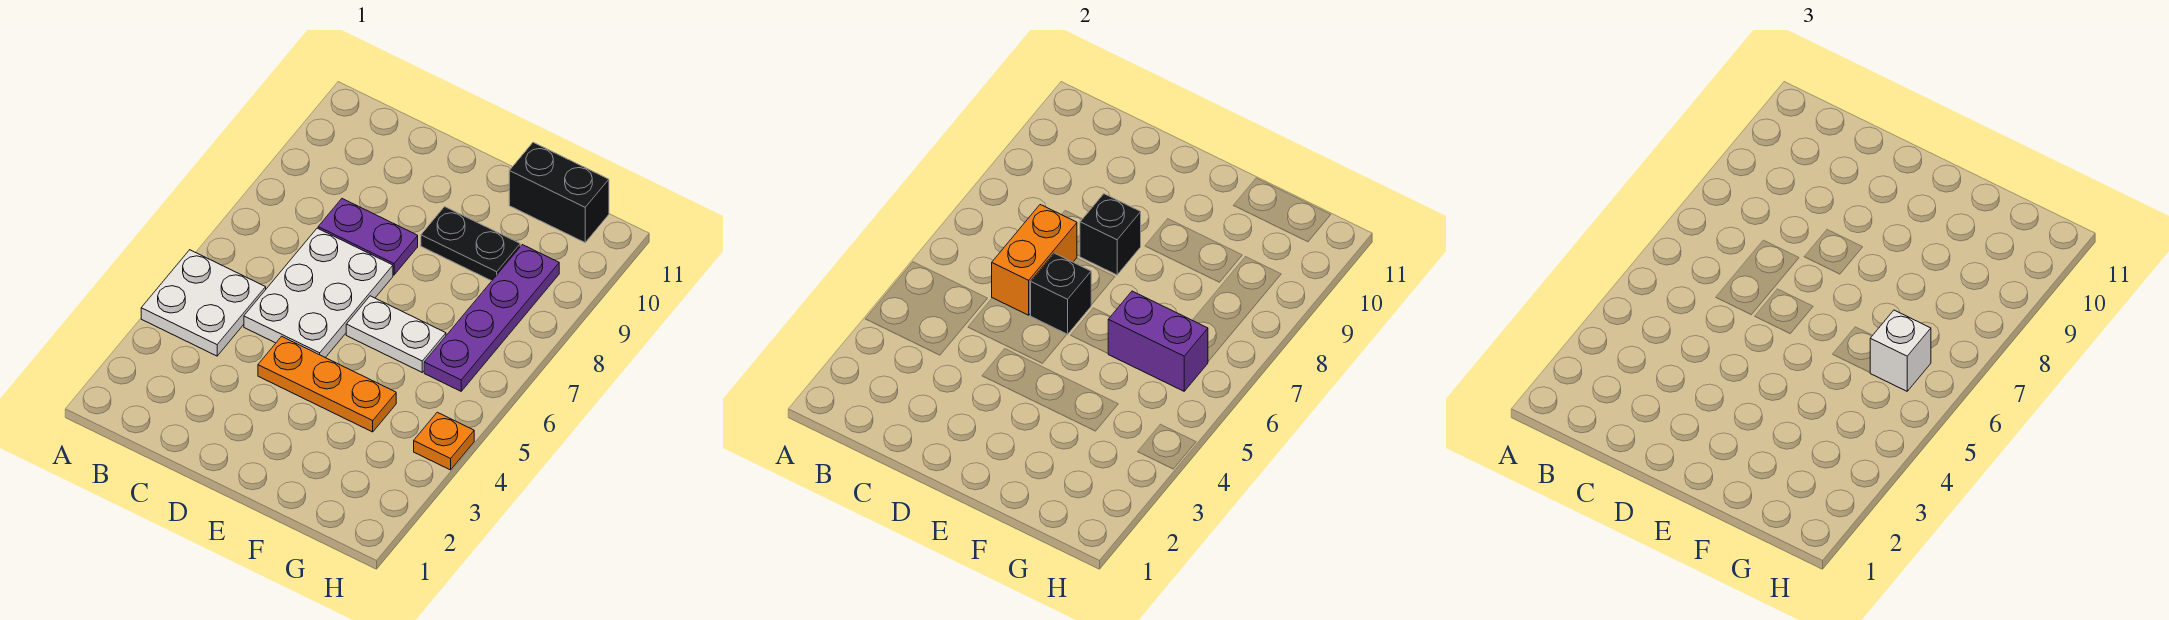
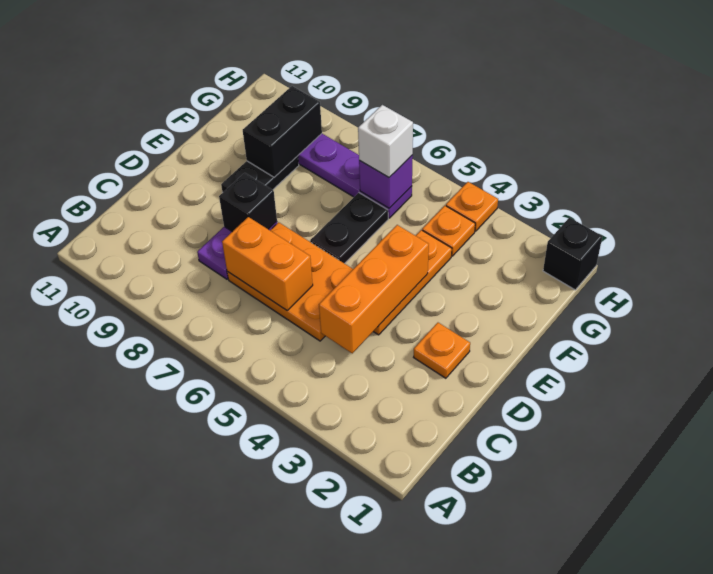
white plate A4:B5 level 1 -> none
none -> orange brick C4:E4 level 2
white plate C5:D7 level 1 -> orange plate C5:D7 level 1
none -> orange plate D2 level 1
black brick D6 level 2 -> black brick H1 level 1
white plate E6:F6 level 1 -> black plate E6:F6 level 1
purple brick F6:G6 level 2 -> purple brick G6 level 2
black brick F11:G11 level 1 -> black brick F9:G9 level 2
none -> orange plate G4 level 1

